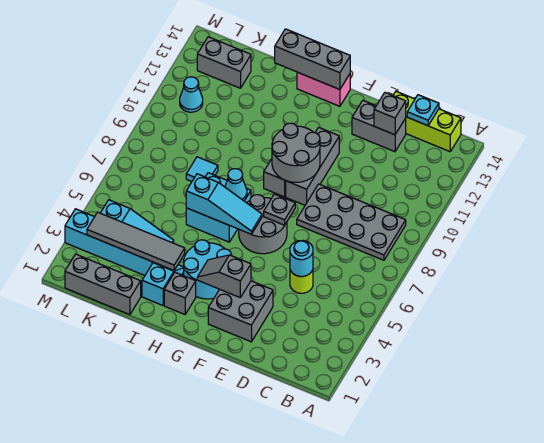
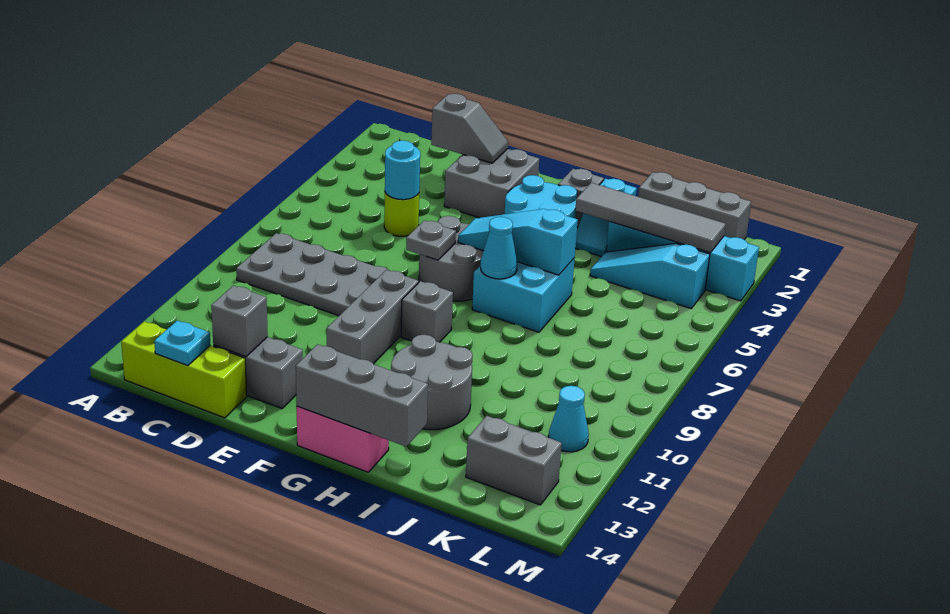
grey slope F3:G3 level 2 top F -> grey slope D2:E2 level 2 top D
grey round brick F9:G10 level 2 -> grey round brick H11:I12 level 1
cyan tile J8 level 1 -> none

